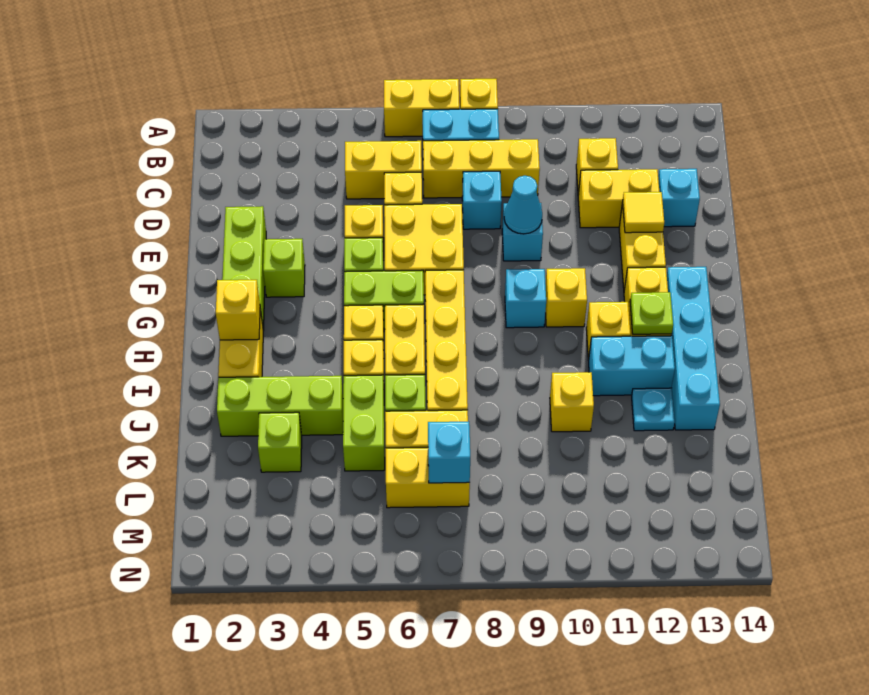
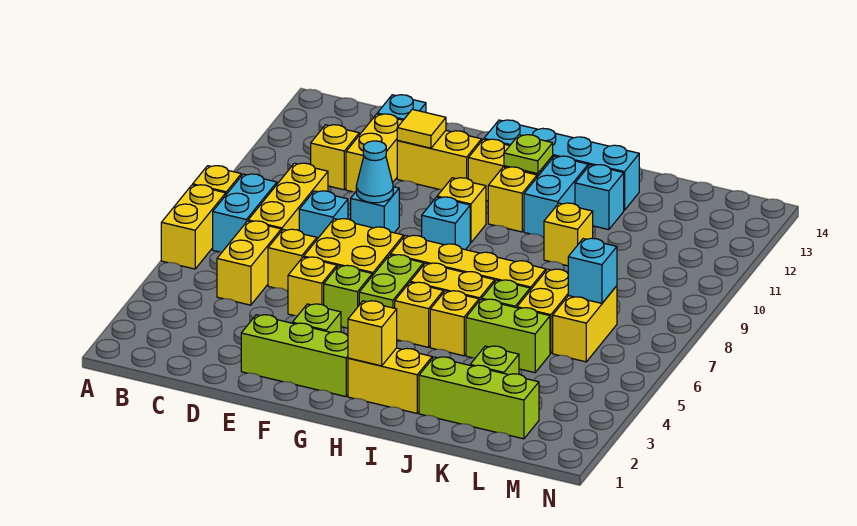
lime brick J2:J4 level 1 -> lime brick J2:L2 level 1
cyan plate J12 level 1 -> cyan brick J12 level 1

